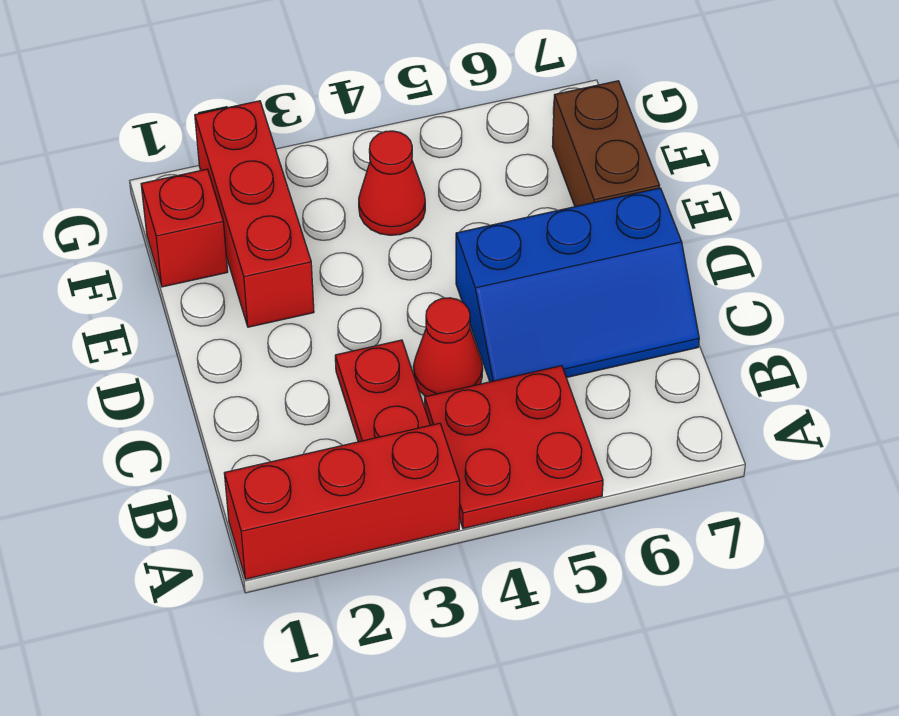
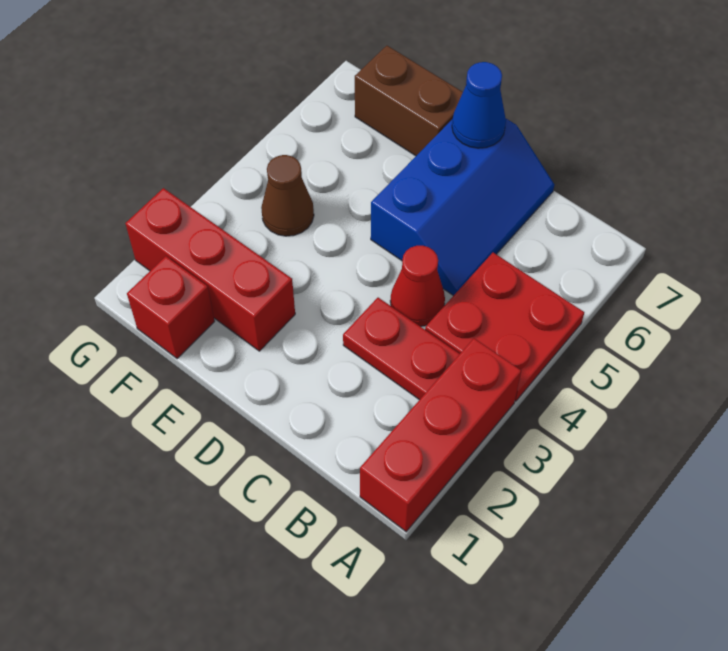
none -> blue cone D7 level 2
red cone F4 level 1 -> brown cone F4 level 1

